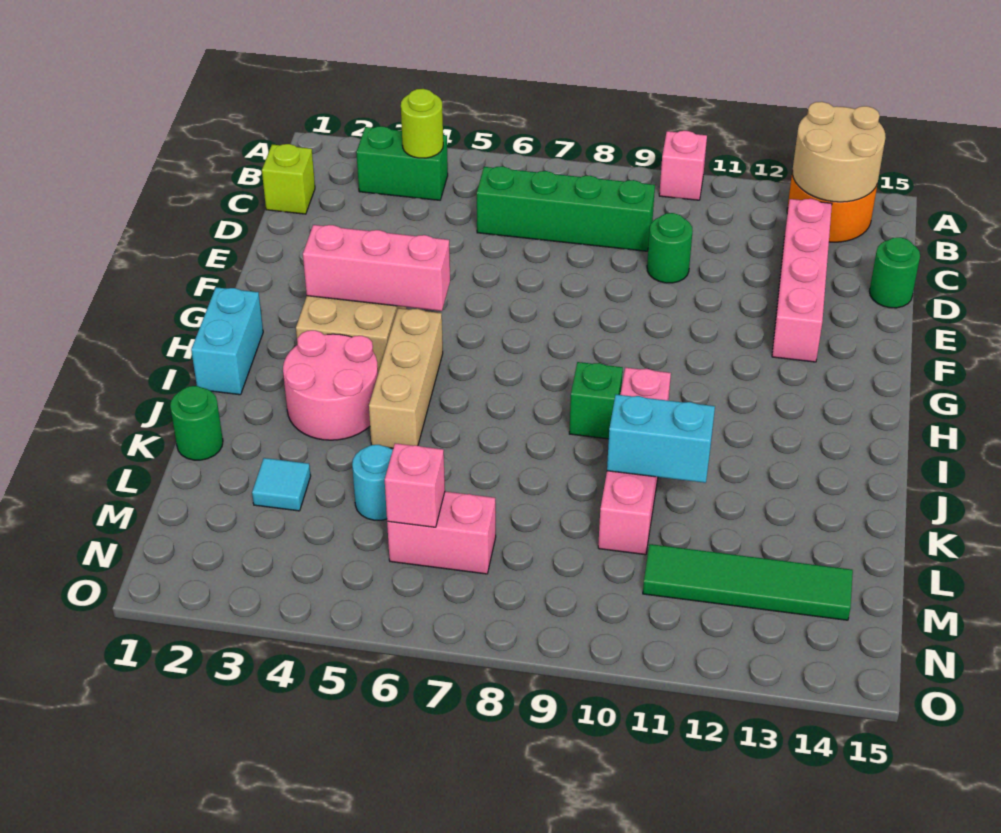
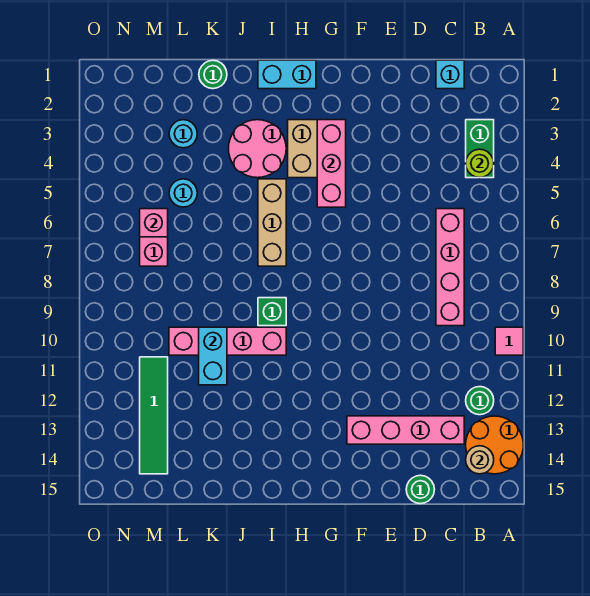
pink brick A10 level 1 -> pink tile A10 level 1
tan round brick A13:B14 level 2 -> tan round brick B14 level 2
lime brick C1 level 1 -> cyan brick C1 level 1
green brick C6:C9 level 1 -> pink brick C6:C9 level 1
green round brick D10 level 1 -> green round brick B12 level 1
tan brick H5:J5 level 1 -> tan brick I5:I7 level 1
cyan tile L3 level 1 -> cyan round brick L3 level 1

